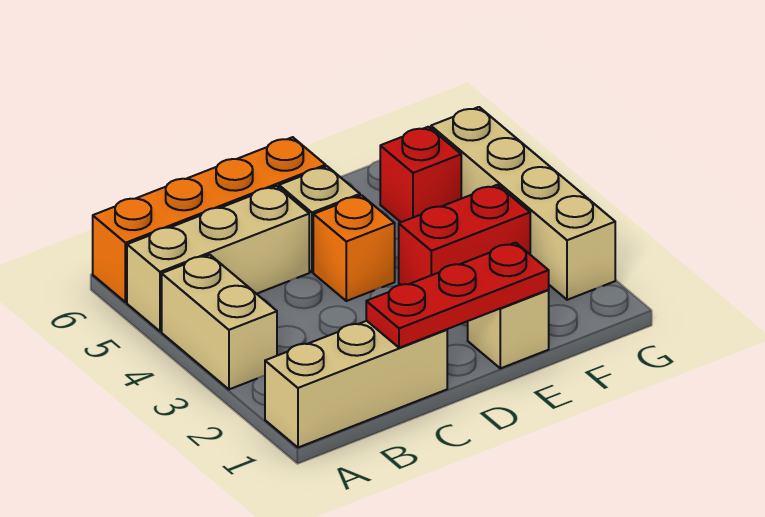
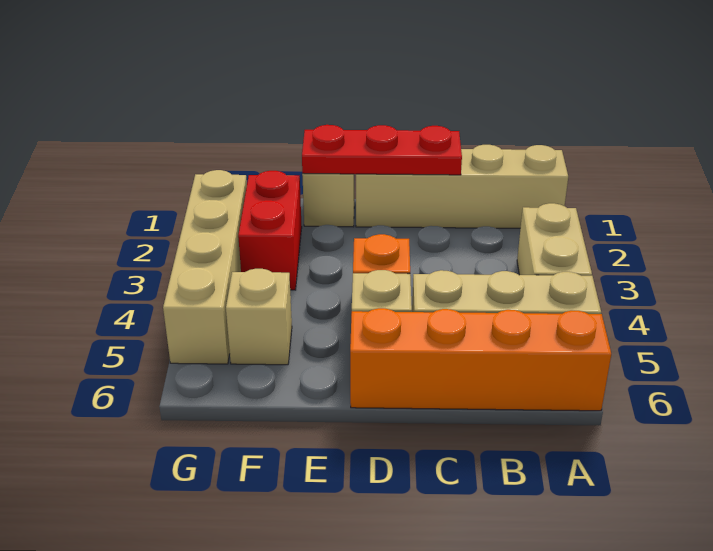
tan brick A1:C1 level 1 -> tan brick A1:D1 level 1
red brick E3:F3 level 1 -> red brick F2:F3 level 1
red brick F5 level 1 -> tan brick F5 level 1

